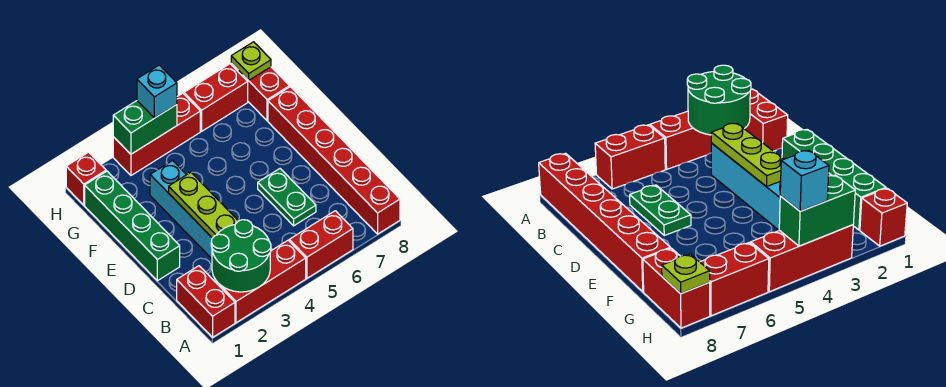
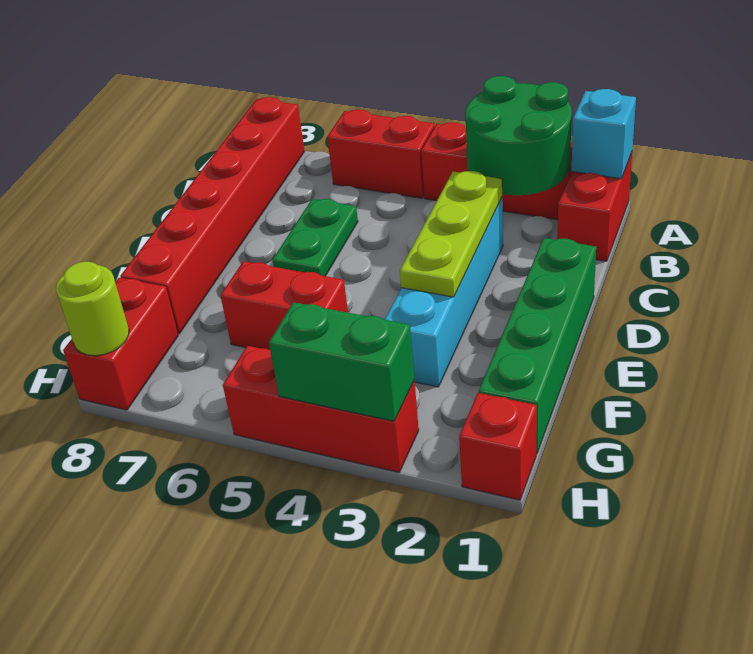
cyan brick H4 level 3 -> cyan brick A1 level 2
red brick H6:H7 level 1 -> red brick F5:F6 level 1
lime plate H8 level 2 -> lime round brick H8 level 2

